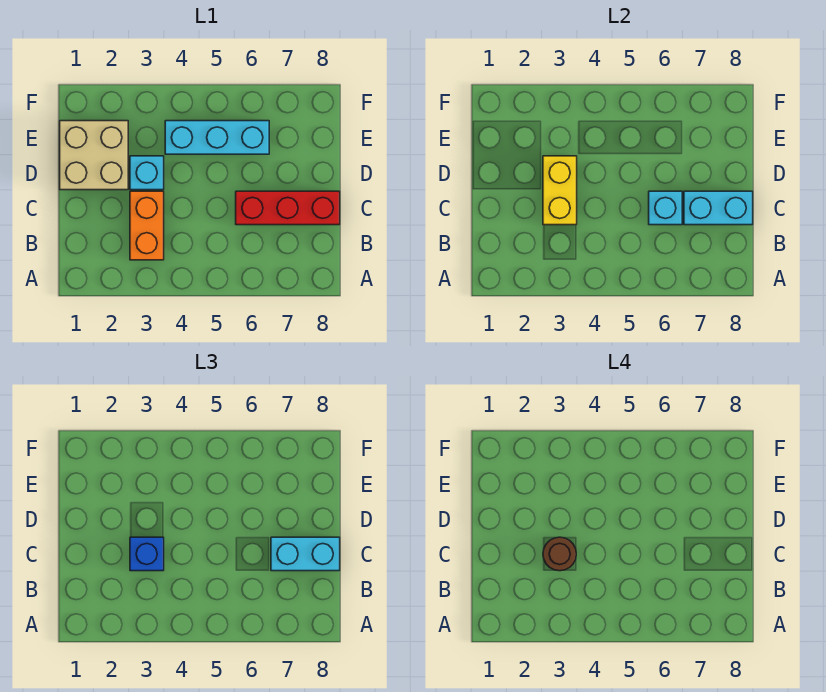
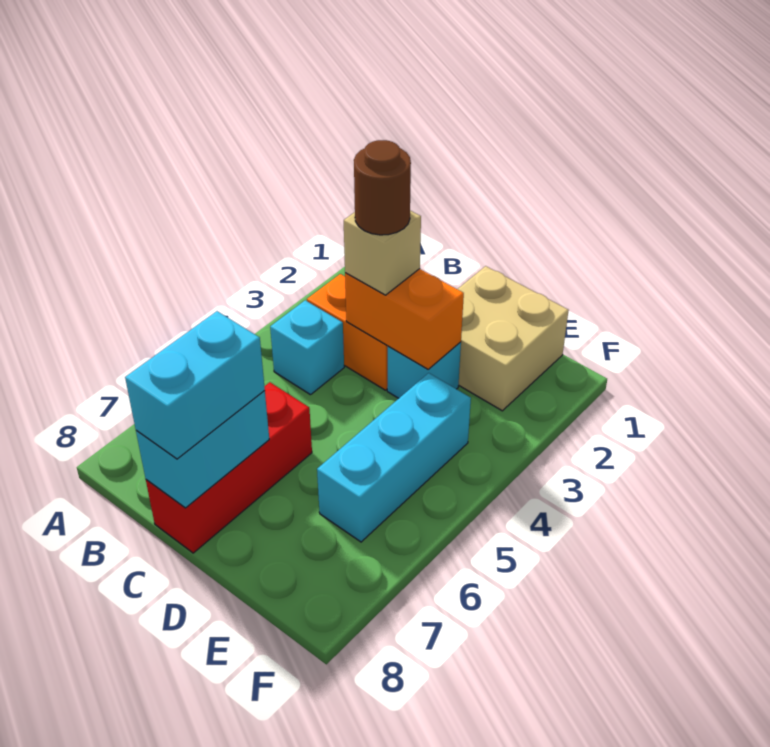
yellow brick C3:D3 level 2 -> orange brick C3:D3 level 2
blue brick C3 level 3 -> tan brick C3 level 3
cyan brick C6 level 2 -> cyan brick B4 level 1

